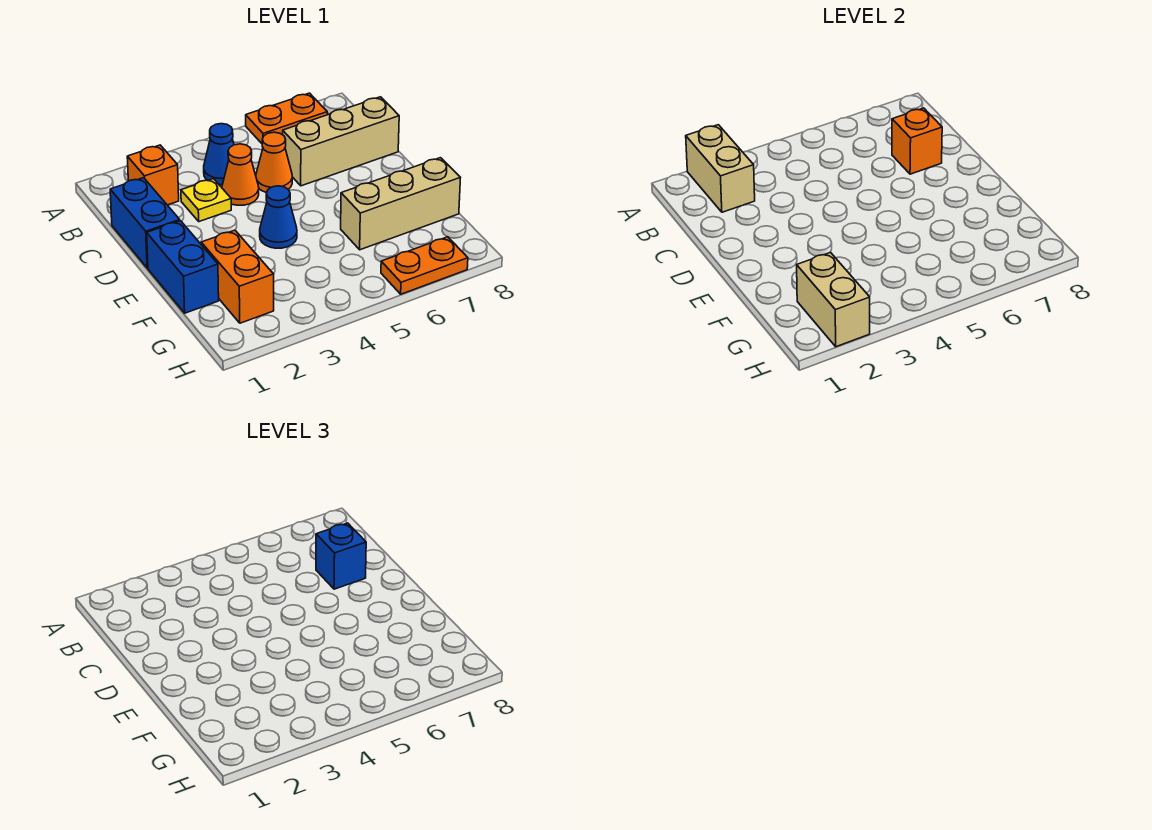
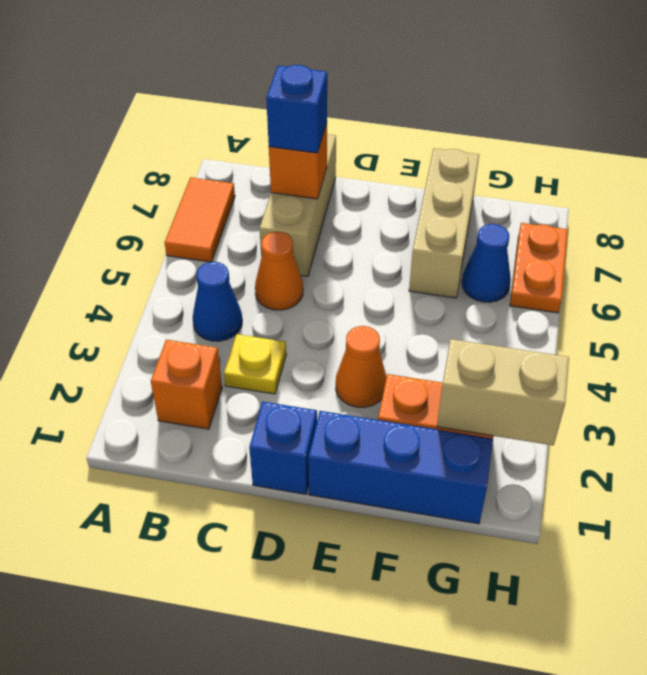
tan brick A2:B2 level 2 -> none
orange plate A6:A7 level 1 -> orange tile A6:A7 level 1
blue brick C1:D1 level 1 -> blue brick D1 level 1
orange cone C4 level 1 -> orange cone E3 level 1
blue brick E1:F1 level 1 -> blue brick E1:G1 level 1
blue cone E4 level 1 -> blue cone G6 level 1

